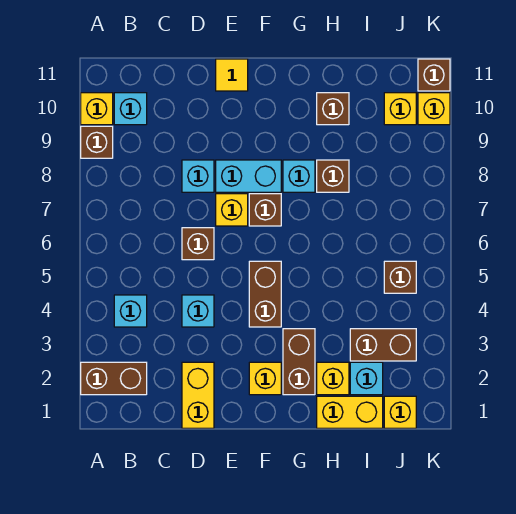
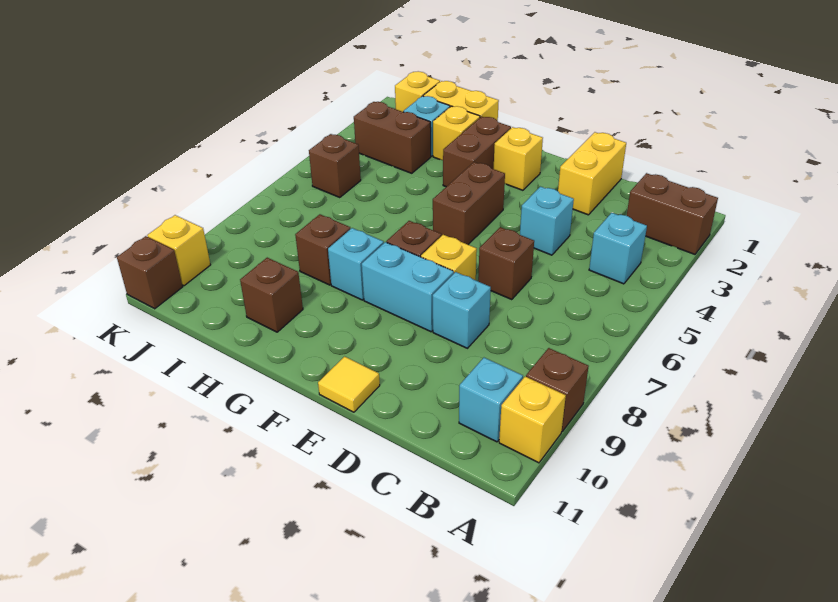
yellow brick J10 level 1 -> none

